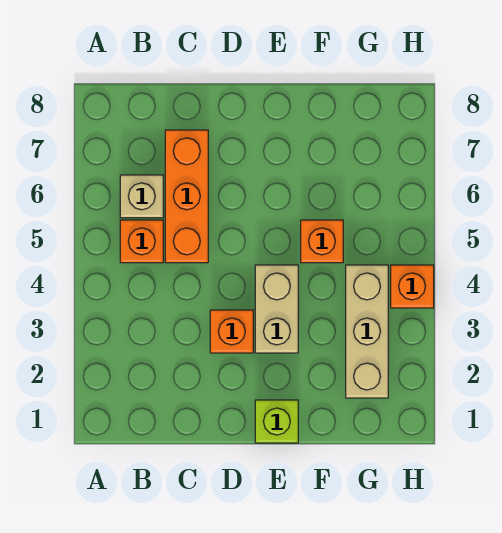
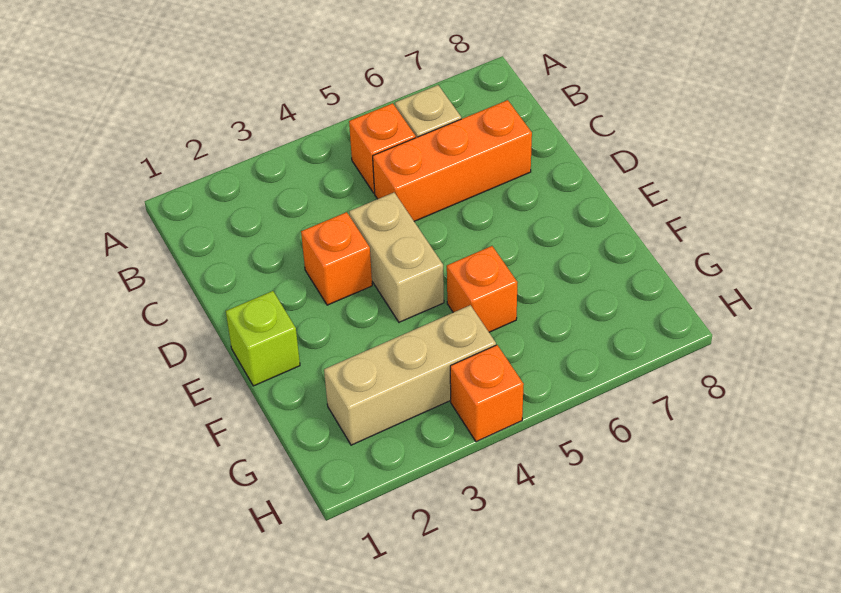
tan brick E3:E4 level 1 -> tan brick D4:E4 level 1

